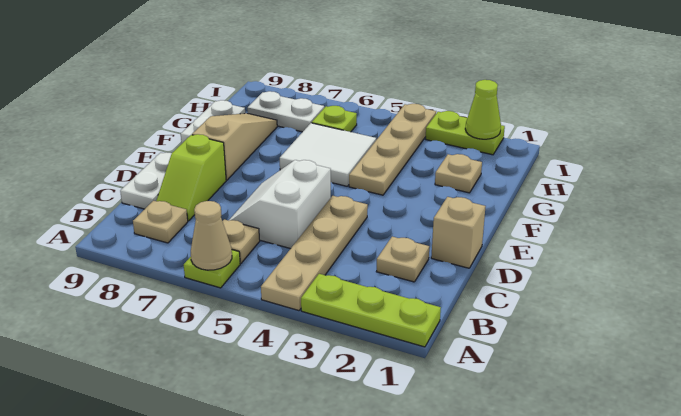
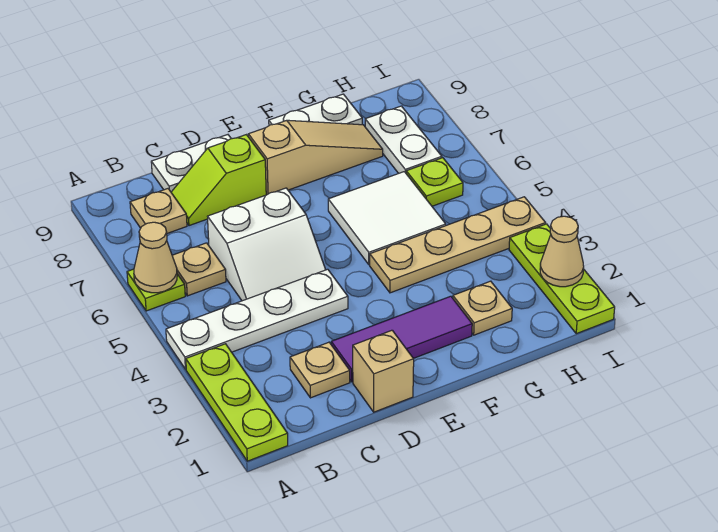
tan plate A4:D4 level 1 -> white plate A4:D4 level 1
white slope C5:D6 level 1 top 5 -> white slope C5:D6 level 1 top 6
none -> purple tile D2:F2 level 1
lime plate I2:I3 level 1 -> lime plate I1:I3 level 1
lime cone I2 level 2 -> tan cone I2 level 2

